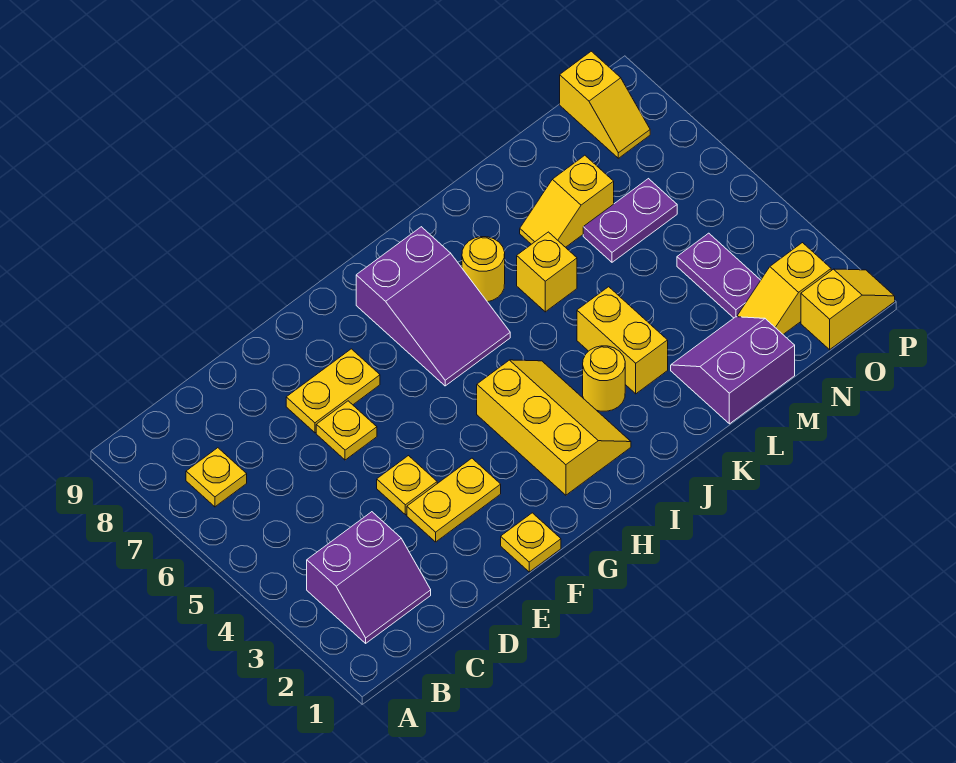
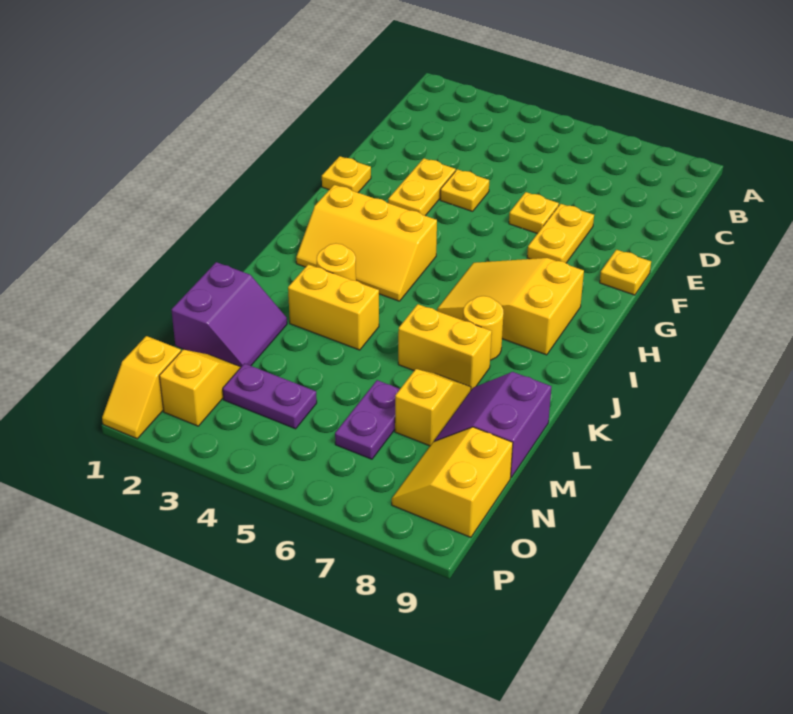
purple slope B2:C3 level 1 top 3 -> purple slope L8:M9 level 1 top 9
yellow plate B7 level 1 -> yellow plate F9 level 1
purple slope H6:I8 level 1 top 8 -> yellow slope H6:I8 level 1 top 8
yellow brick K6 level 1 -> yellow brick K6:K7 level 1
yellow slope O8:O9 level 1 top 9 -> yellow slope N8:O9 level 1 top 9

